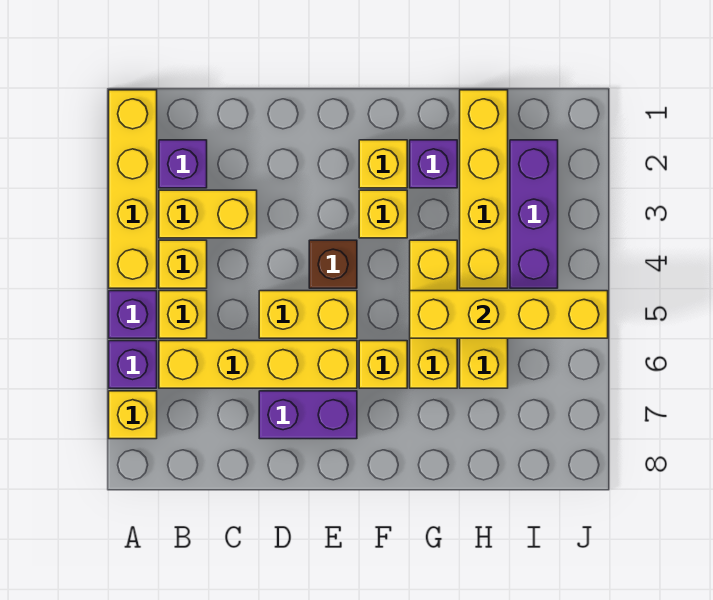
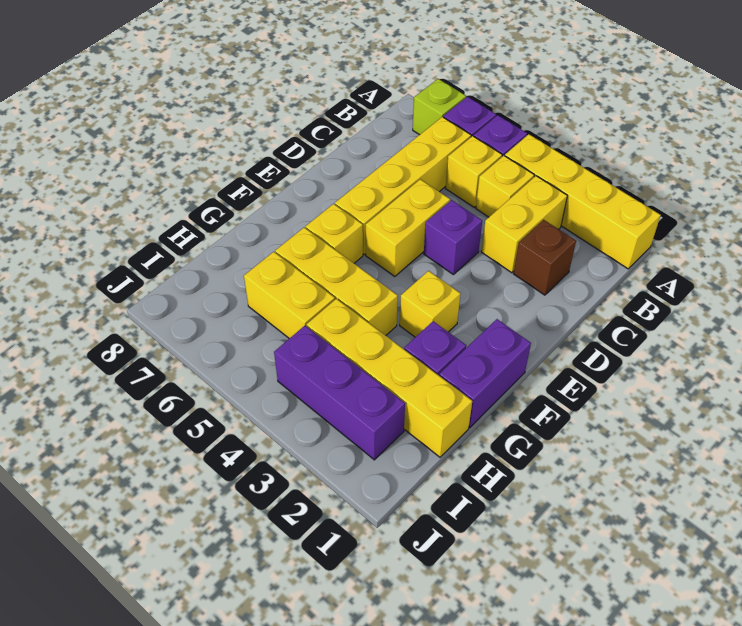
yellow brick A7 level 1 -> lime brick A7 level 1
purple brick B2 level 1 -> purple brick D4 level 1
purple brick D7:E7 level 1 -> purple brick F1:G1 level 1
brown brick E4 level 1 -> brown brick C2 level 1
yellow brick F2 level 1 -> none
yellow brick G5:J5 level 2 -> none

